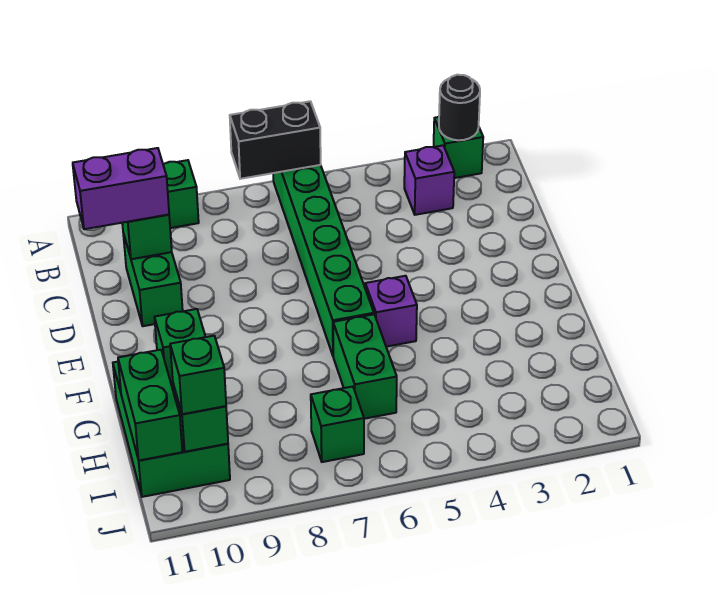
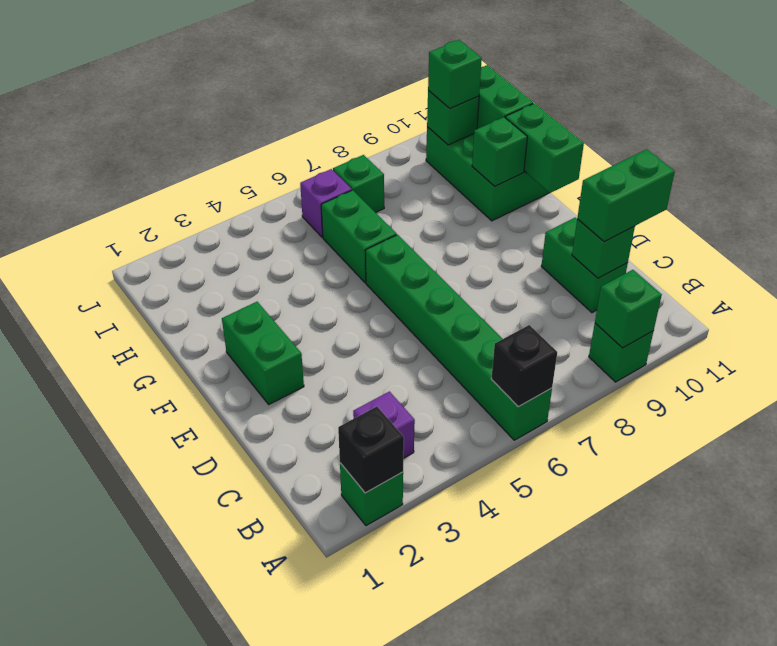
black round brick A2 level 2 -> black brick A2 level 2
black brick A6:A7 level 2 -> black brick A6 level 2
none -> green brick A9 level 2
purple brick C10:C11 level 3 -> green brick C10:C11 level 3
none -> green brick E2:F2 level 1
purple brick F5 level 1 -> purple brick I6 level 1
none -> green brick F11:G11 level 2

